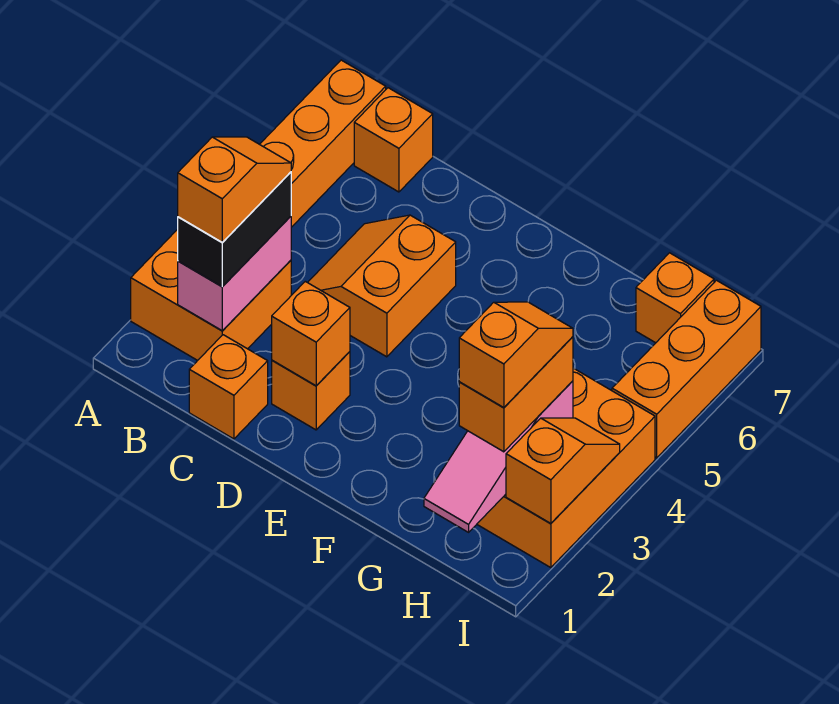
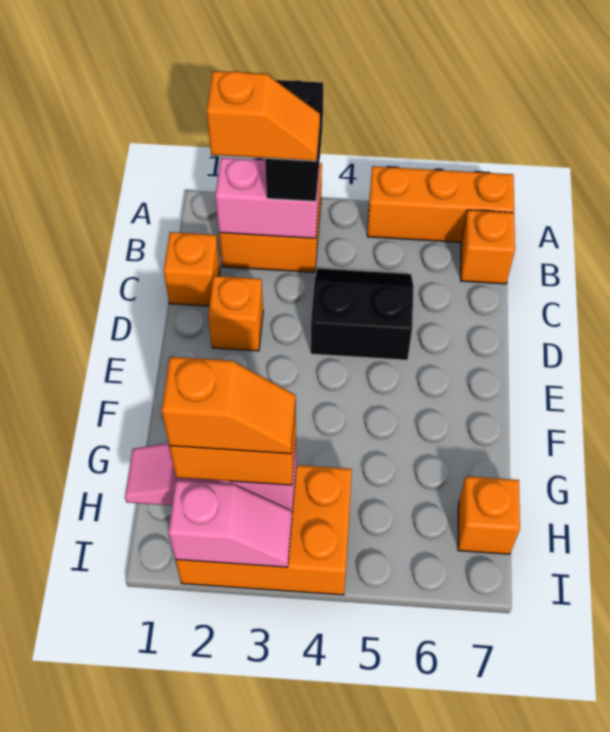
black brick B2:B3 level 3 -> black brick A3:B3 level 3
orange slope C4:D5 level 1 top D -> black slope C4:D5 level 1 top D
orange brick D2 level 2 -> none
orange slope I2:I3 level 2 top 2 -> pink slope I2:I3 level 2 top 2
orange brick I5:I7 level 1 -> none

